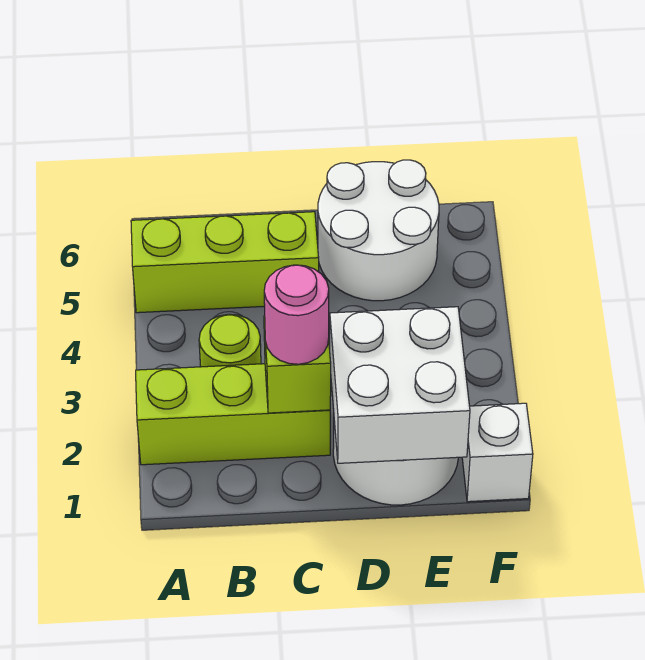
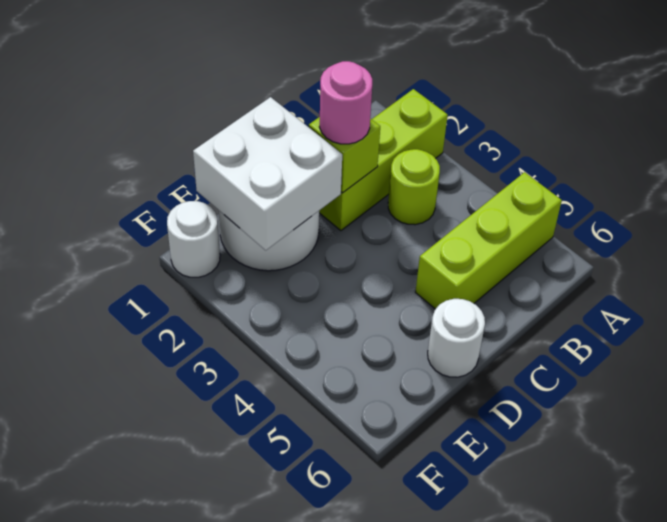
white round brick D5:E6 level 1 -> white round brick D6 level 1
white brick F1 level 1 -> white round brick F1 level 1

